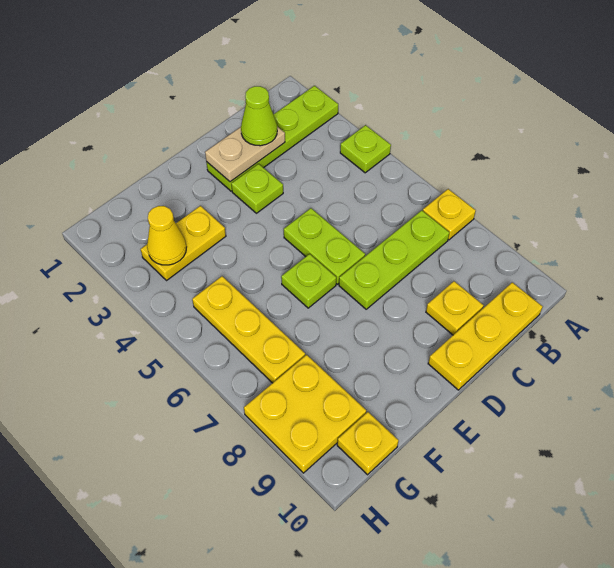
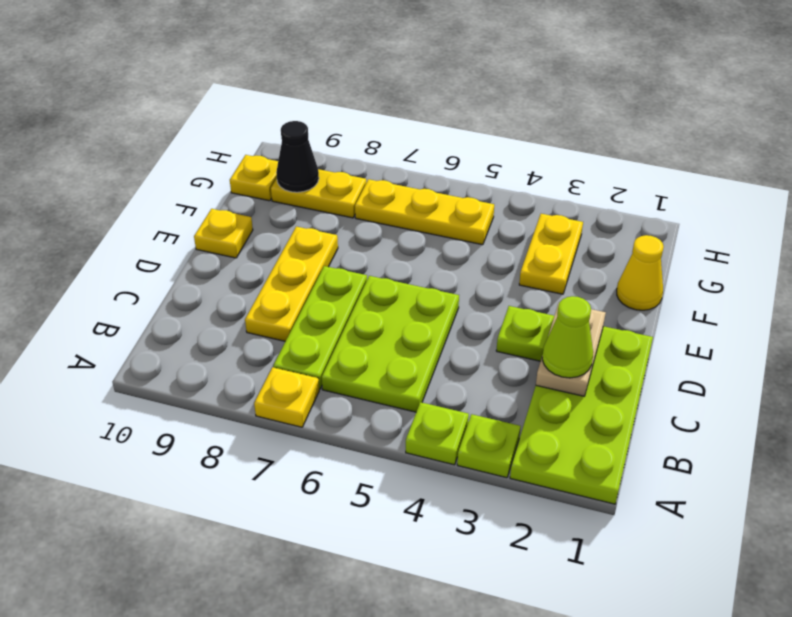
lime plate A2:D2 level 1 -> lime plate A1:D2 level 1
yellow plate B10:D10 level 1 -> yellow plate C8:E8 level 1
yellow plate C9 level 1 -> yellow plate E10 level 1
lime plate D5:D6 level 1 -> lime plate B5:D6 level 1
lime plate E6 level 1 -> lime plate A3 level 1
yellow cone G3 level 2 -> yellow cone F1 level 1
yellow plate G8:H9 level 1 -> yellow plate G8:G9 level 1
none -> black cone G9 level 2

